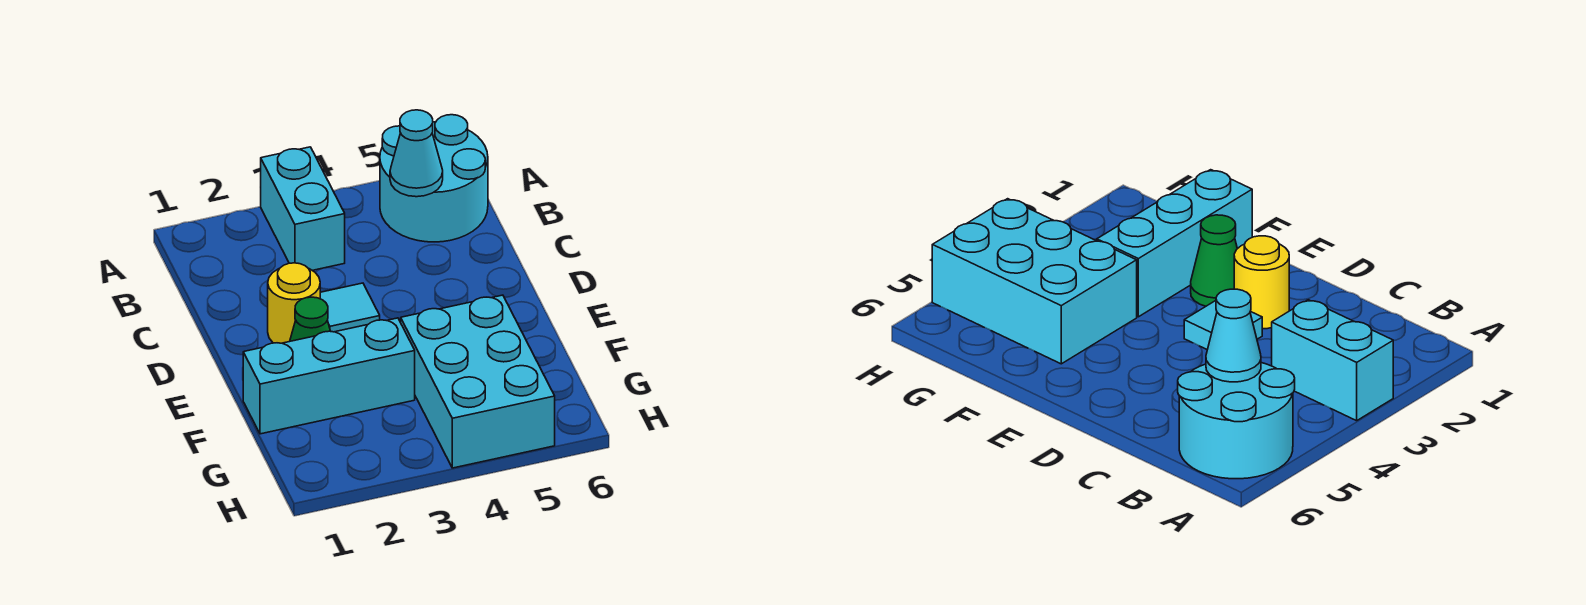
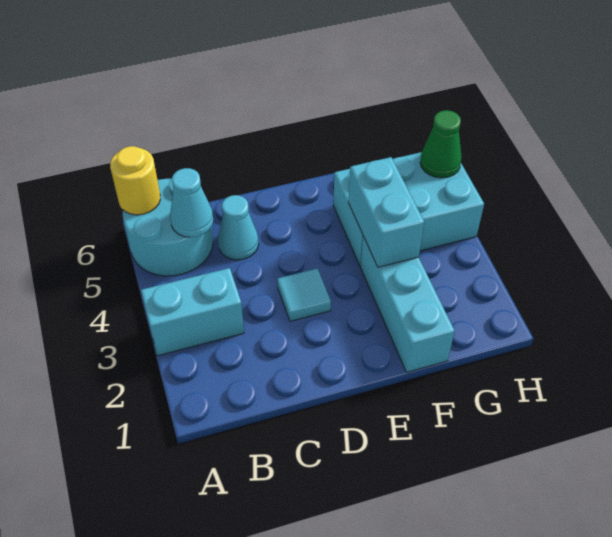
none -> cyan cone C5 level 1
yellow round brick D2 level 1 -> yellow round brick A6 level 2
green cone E2 level 1 -> green cone H5 level 2
none -> cyan brick F3:F4 level 2

